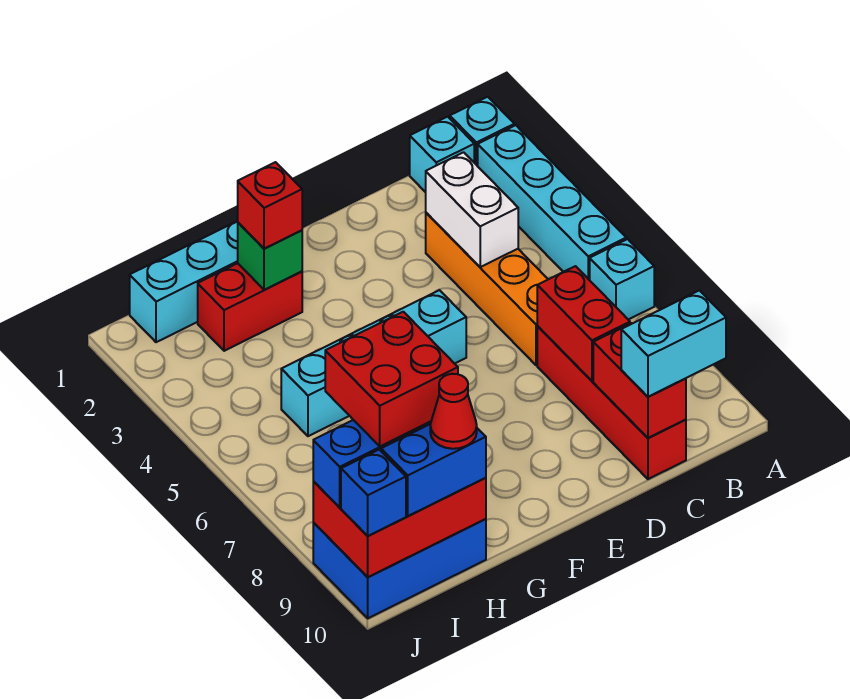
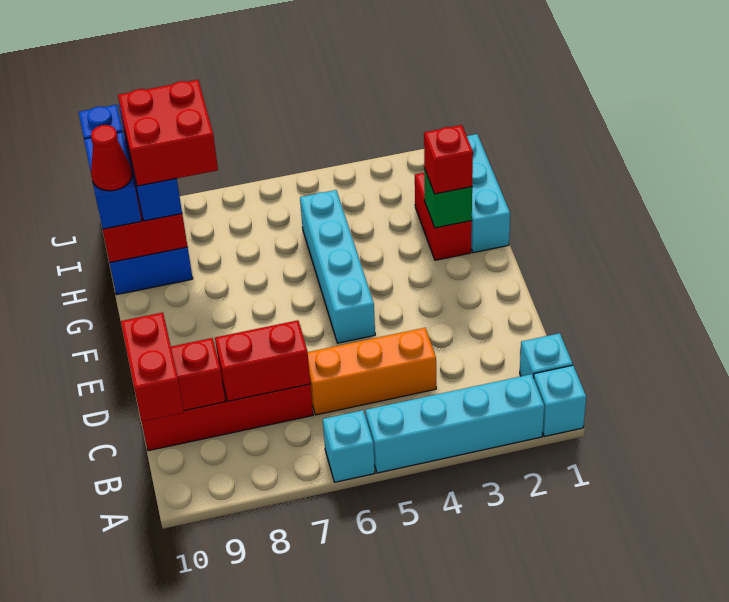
cyan brick B10:C10 level 3 -> red brick B10:C10 level 3
orange brick C3:C6 level 1 -> orange brick C4:C6 level 1
white brick C3:C4 level 2 -> none

